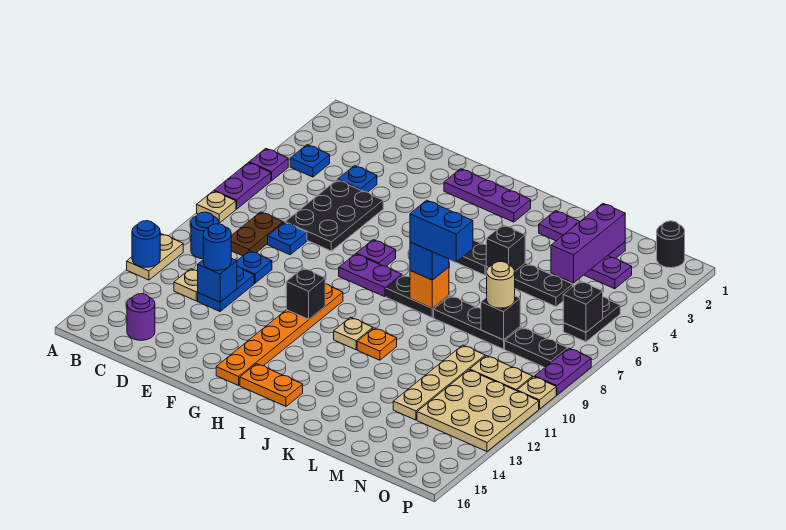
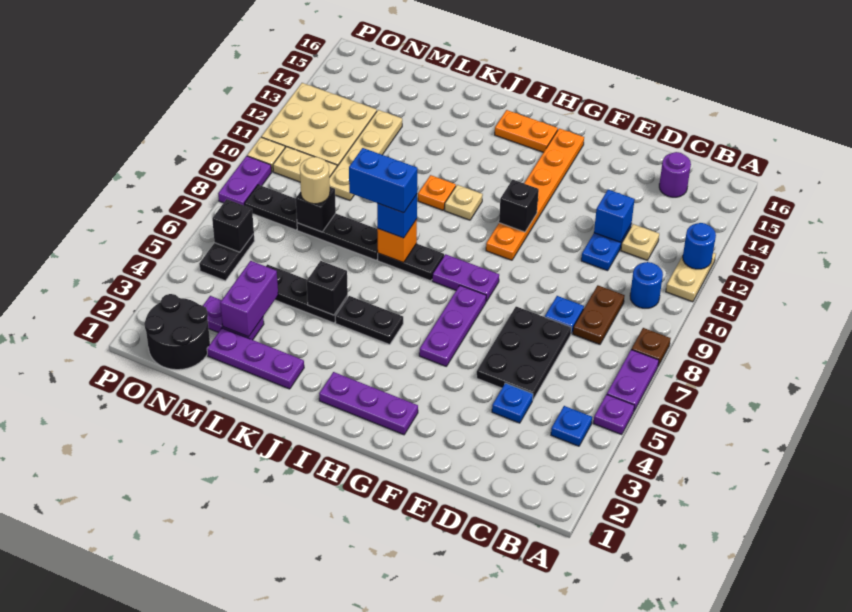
tan plate A8 level 1 -> brown plate A8 level 1
blue plate D10 level 1 -> none
blue round brick D12 level 3 -> none
purple plate G7 level 1 -> purple plate G5:G7 level 1
purple brick M2:M4 level 2 -> purple brick M3:M4 level 2
black round brick O1 level 1 -> black round brick N1:O2 level 1

